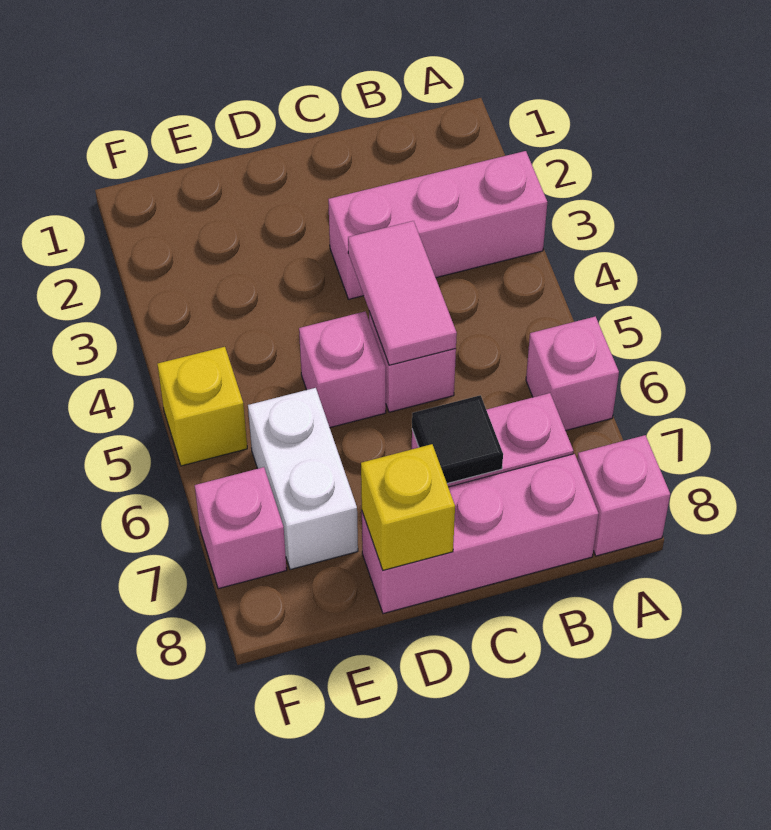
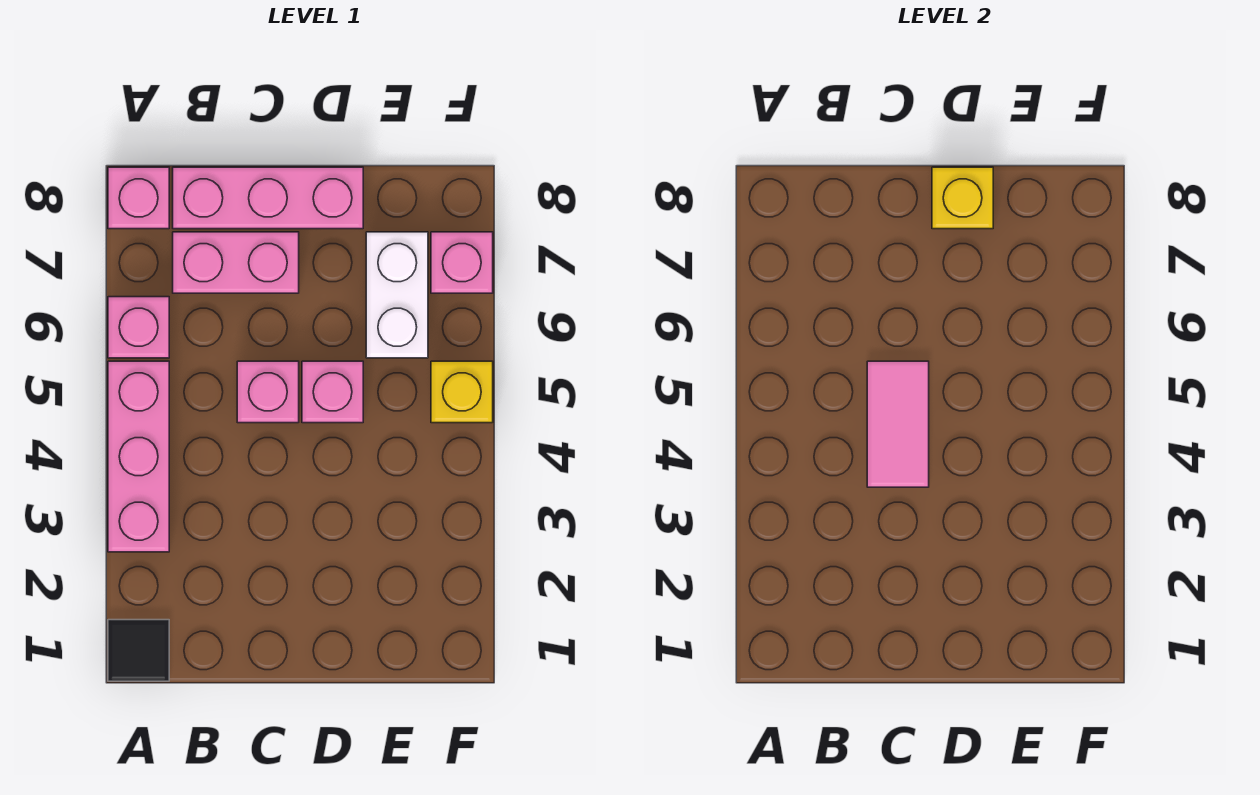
pink brick A3:C3 level 1 -> pink brick A3:A5 level 1
black tile C7 level 2 -> black tile A1 level 1

